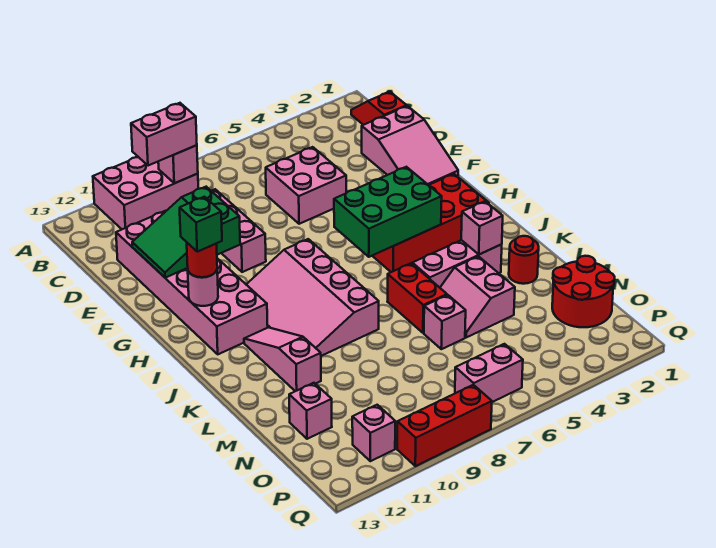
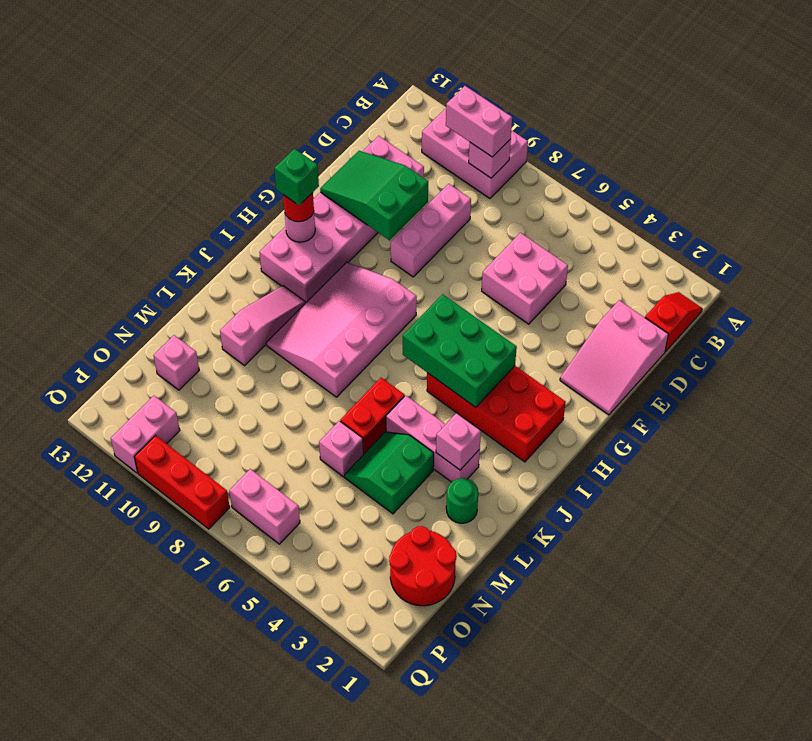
red round brick L2 level 1 -> green round brick L2 level 1
pink slope L4:M5 level 1 top 4 -> green slope L4:M5 level 1 top 4
pink brick P11 level 1 -> pink brick P11:Q11 level 1

